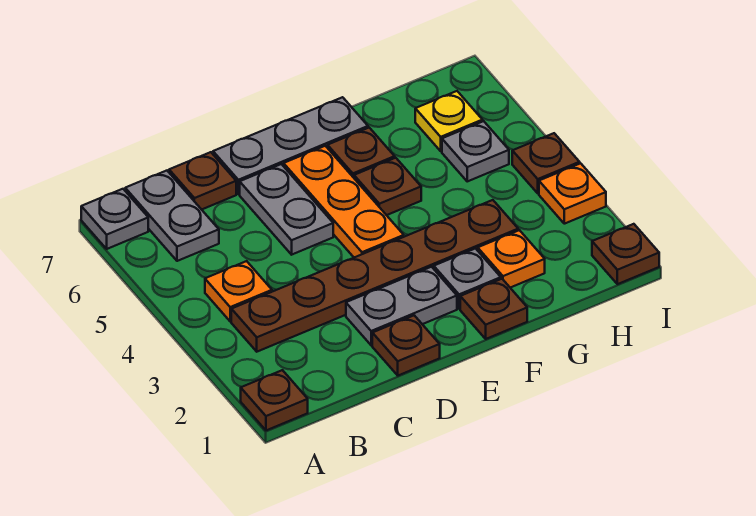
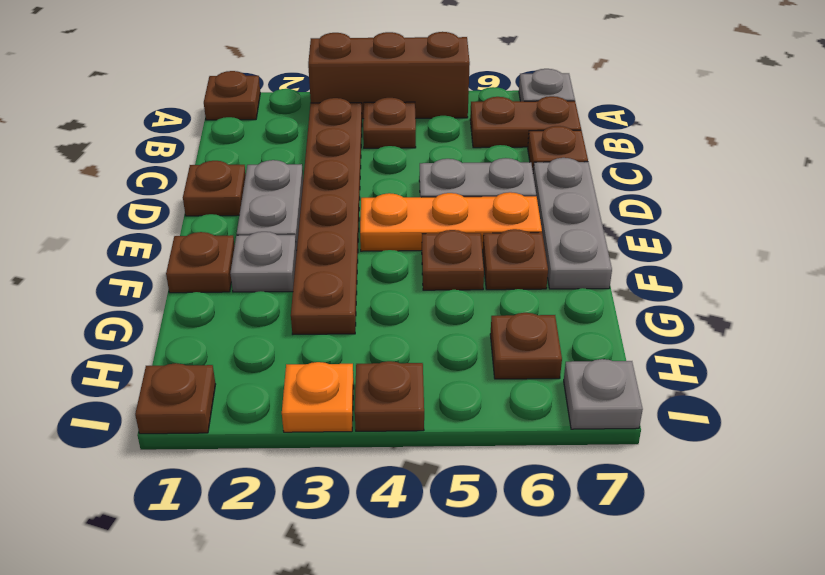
none -> brown brick A3:A5 level 1
orange plate B4 level 1 -> brown plate B4 level 1
grey plate B6:B7 level 1 -> brown plate B6:B7 level 1
orange plate G2 level 1 -> none
grey plate H5 level 1 -> grey plate I7 level 1
yellow plate H6 level 1 -> brown plate H6 level 1

